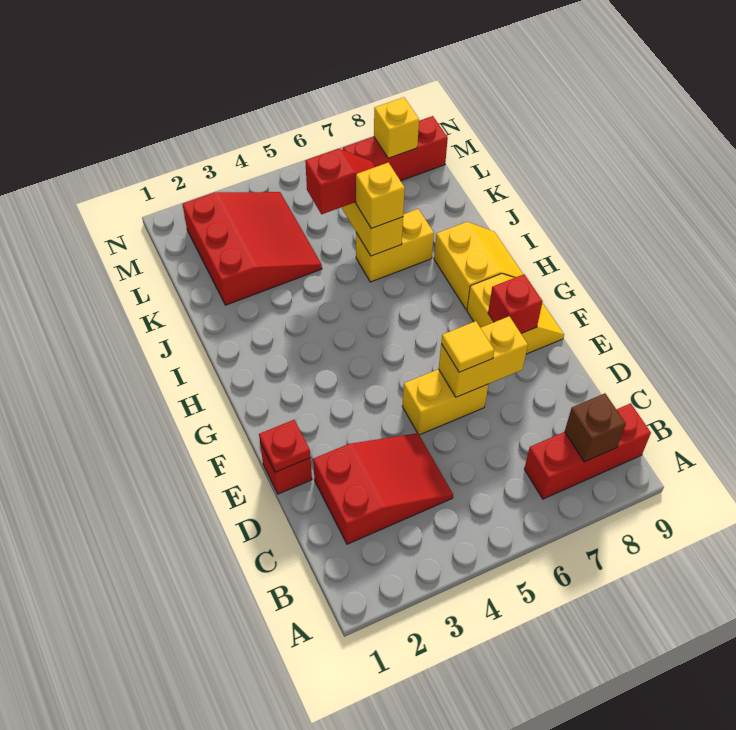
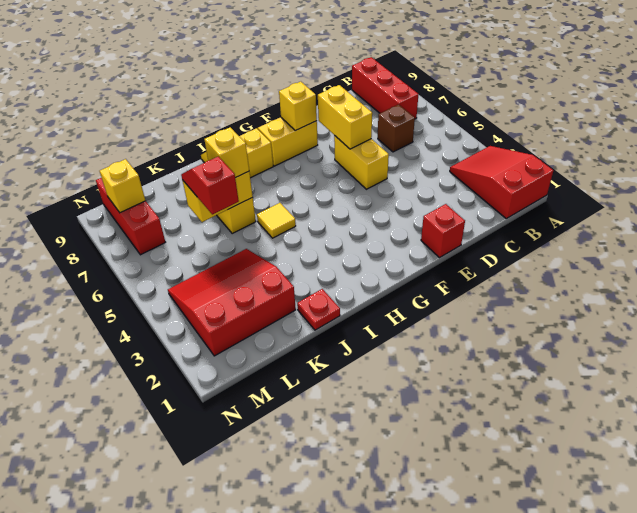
brown brick B8 level 2 -> brown brick C6 level 1
red slope C2:D4 level 1 top 2 -> red slope A1:B3 level 1 top 1
red plate E1 level 2 -> red plate J1 level 1
yellow tile E6 level 3 -> yellow tile I5 level 1
red brick F8 level 2 -> yellow brick F8 level 2

